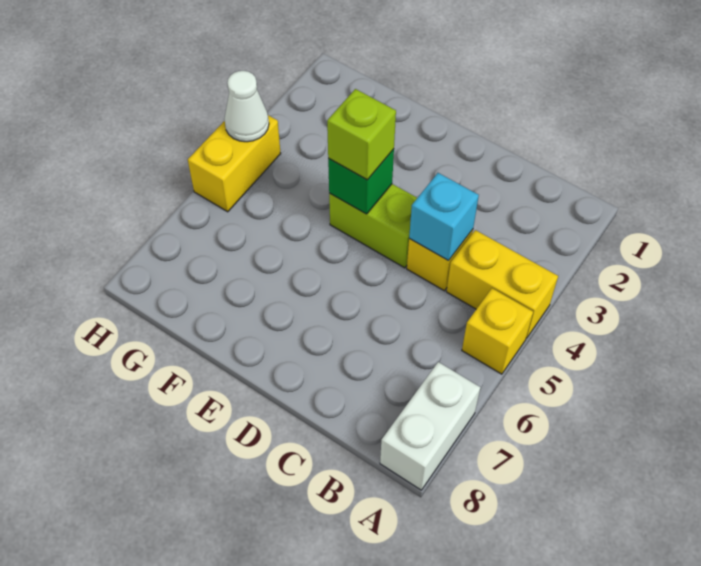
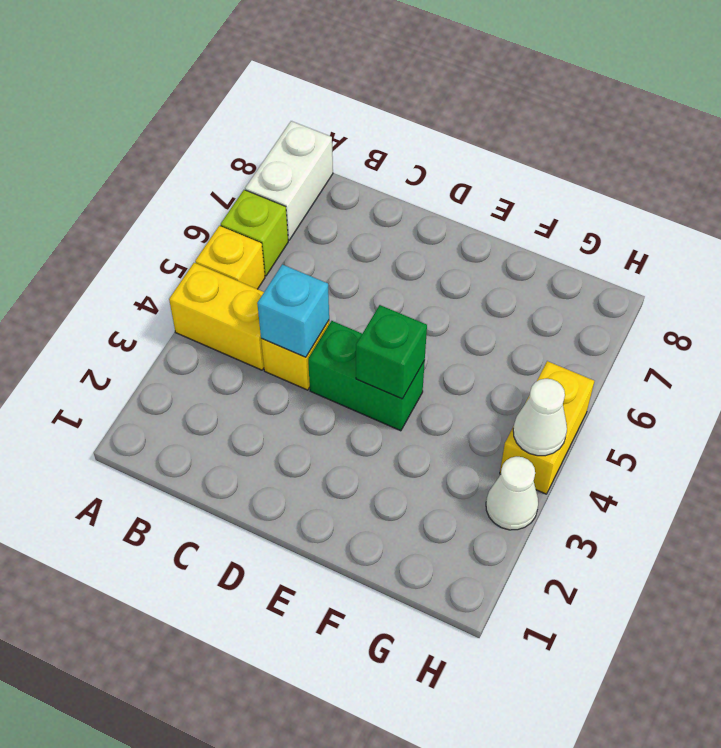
lime brick D4:E4 level 1 -> green brick D4:E4 level 1
lime brick E4 level 3 -> lime brick A6 level 1
none -> white cone H3 level 1

